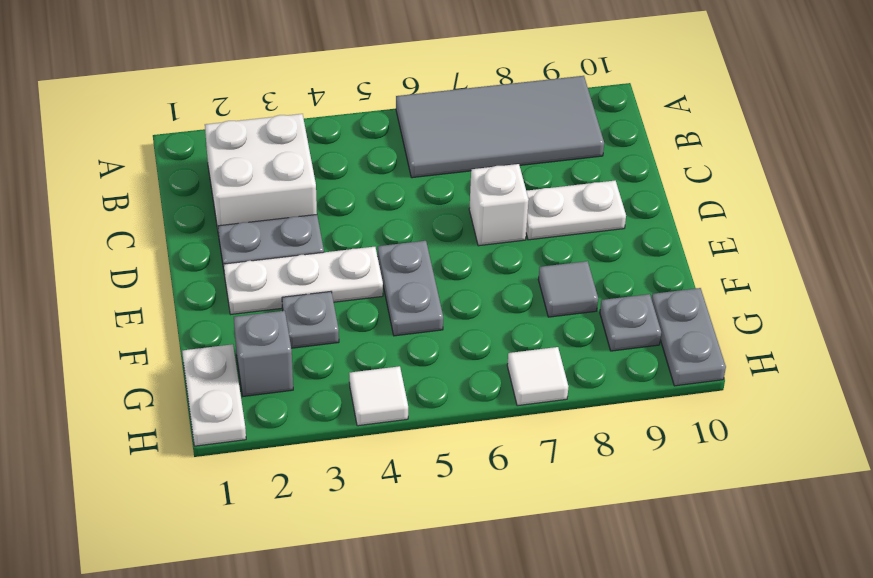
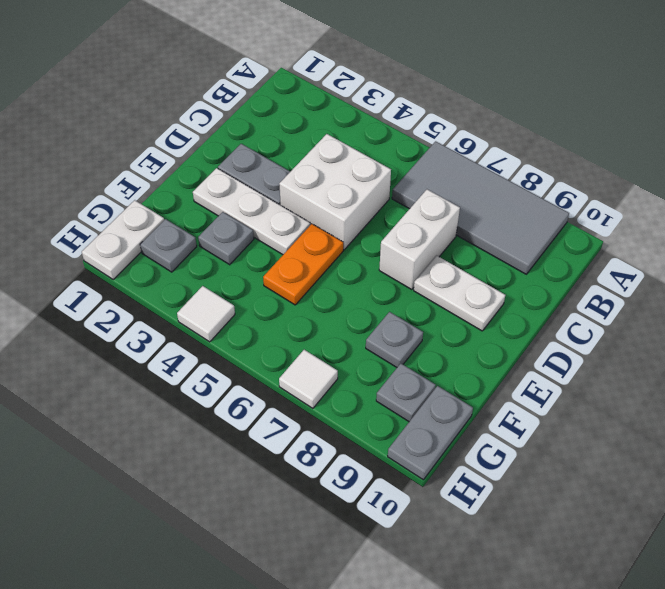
white brick B2:C3 level 1 -> white brick C4:D5 level 1
white brick D7 level 1 -> white brick C7:D7 level 1
grey plate E5:F5 level 1 -> orange plate E5:F5 level 1
grey tile F8 level 1 -> grey plate F8 level 1
grey brick G2 level 1 -> grey plate G2 level 1

